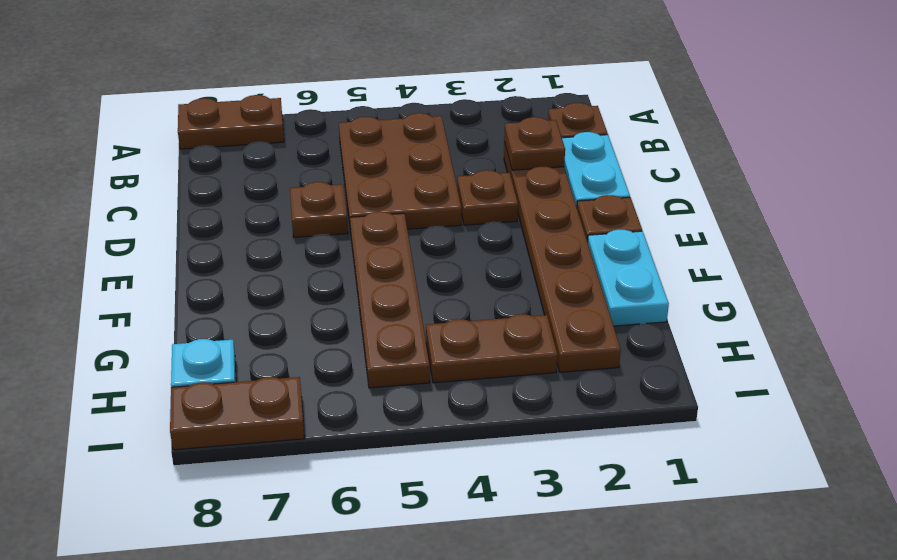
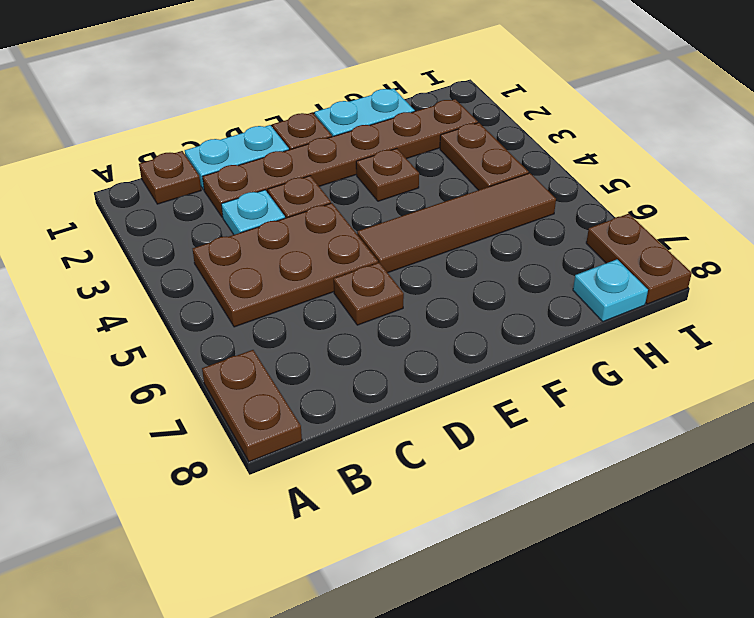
brown plate C2 level 2 -> brown plate F3 level 1
none -> cyan plate C3 level 1
brown plate E5:H5 level 1 -> brown tile E5:H5 level 1

